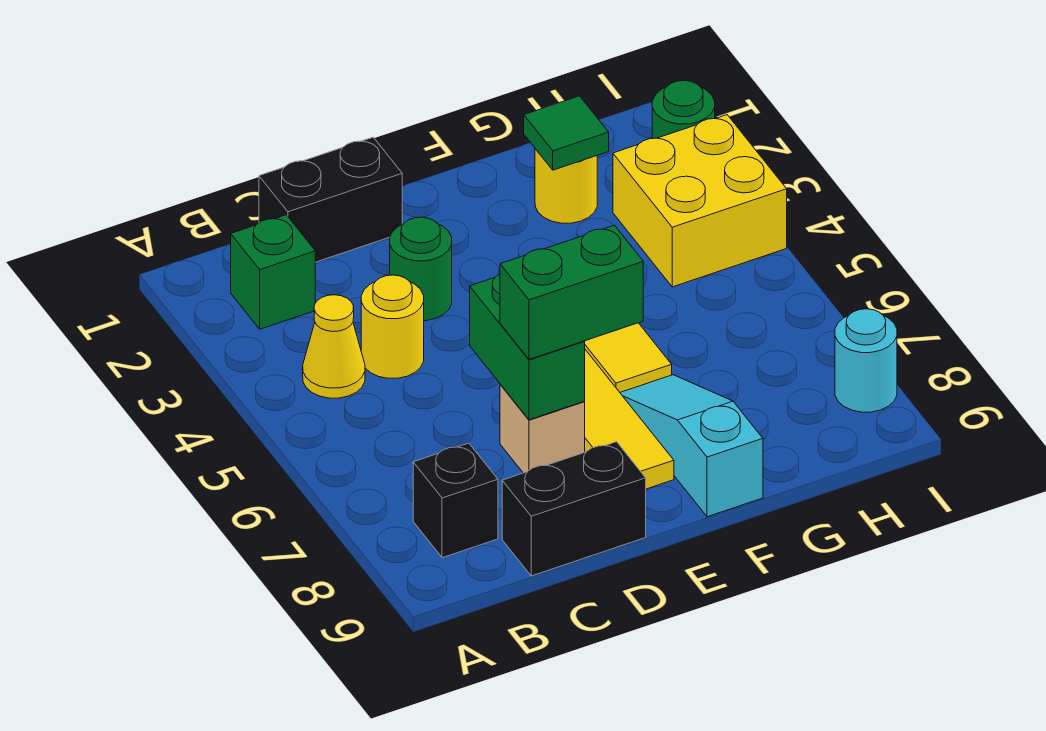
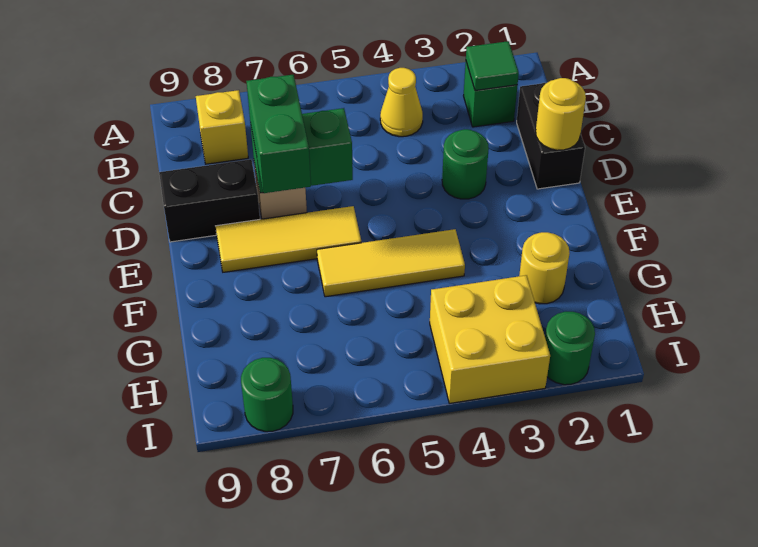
black brick B8 level 1 -> yellow brick B8 level 1
yellow round brick C4 level 1 -> yellow round brick D1 level 2
black brick C9:D9 level 1 -> black brick D8:D9 level 1
cyan slope F7:F9 level 1 top 9 -> none
green tile G2 level 2 -> green tile B2 level 2
cyan round brick I8 level 1 -> green round brick I8 level 1

